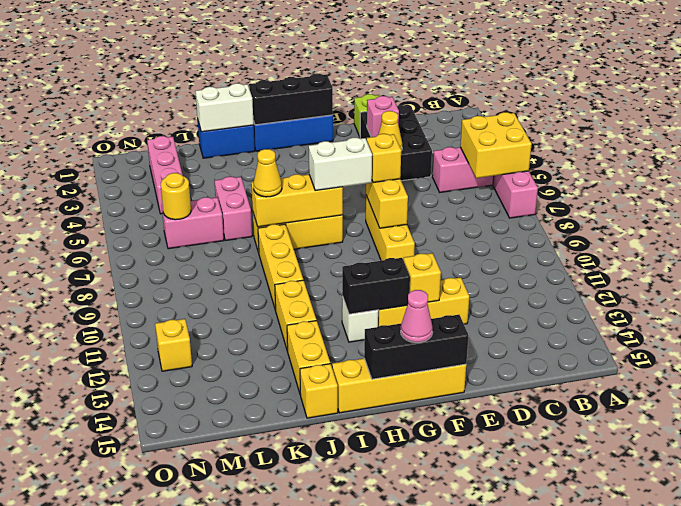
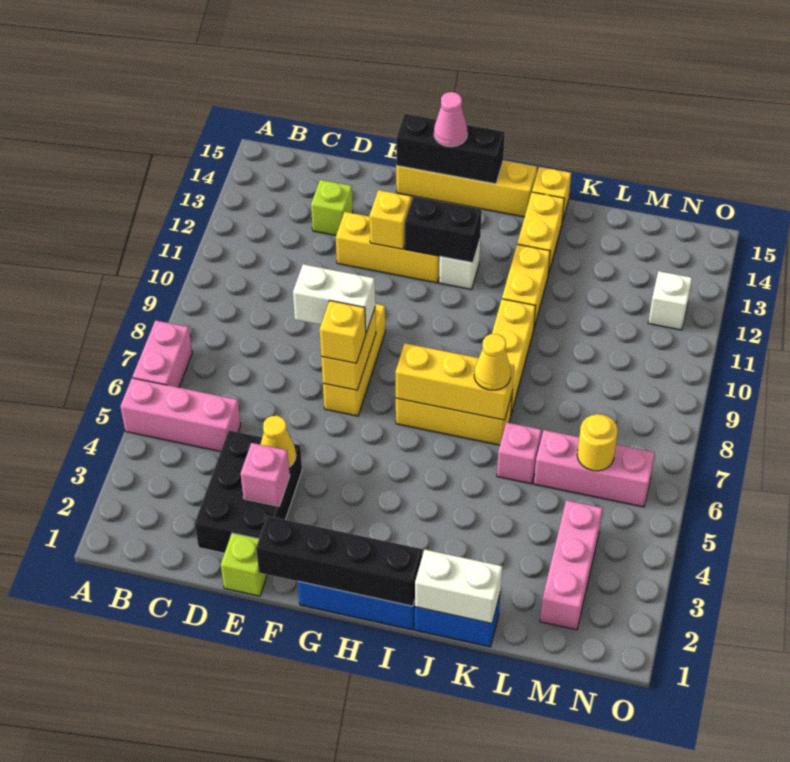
yellow brick A5:B6 level 2 -> none
none -> lime brick D13 level 1
black brick G1:I1 level 2 -> black brick F1:I1 level 2
white brick G7:H7 level 3 -> white brick E8:F8 level 3
pink brick K5:K6 level 1 -> pink brick K6 level 1
pink brick L6:M6 level 1 -> pink brick L6:N6 level 1
yellow brick N12 level 1 -> white brick N12 level 1

